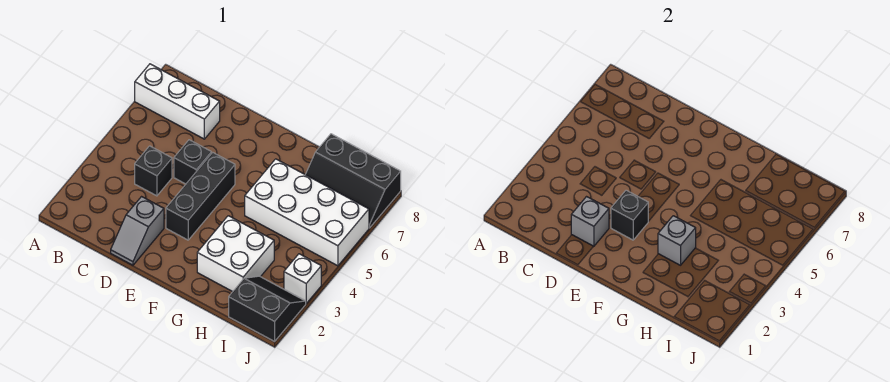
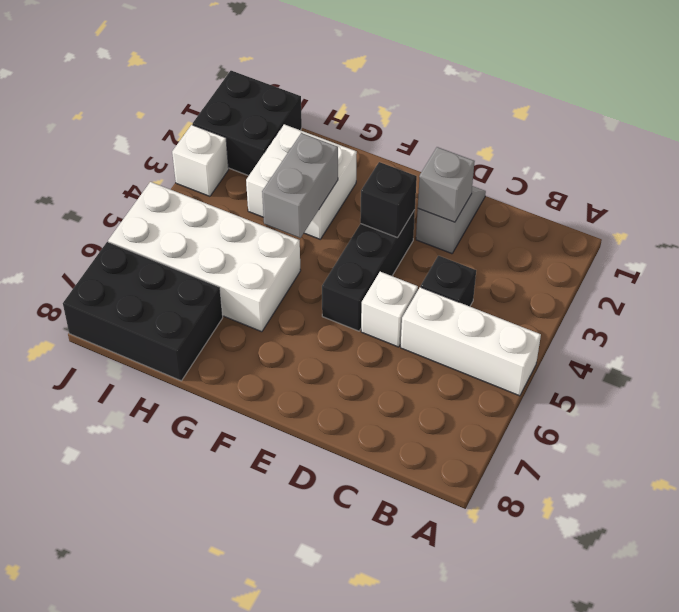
white brick A7:C7 level 1 -> white brick A5:C5 level 1
black brick D5 level 1 -> white brick D5 level 1
grey brick G3 level 2 -> grey brick G3:G4 level 2
black slope H7:J8 level 1 top 8 -> black brick H7:J8 level 1
black slope I1:J2 level 1 top 1 -> black brick I1:J2 level 1

